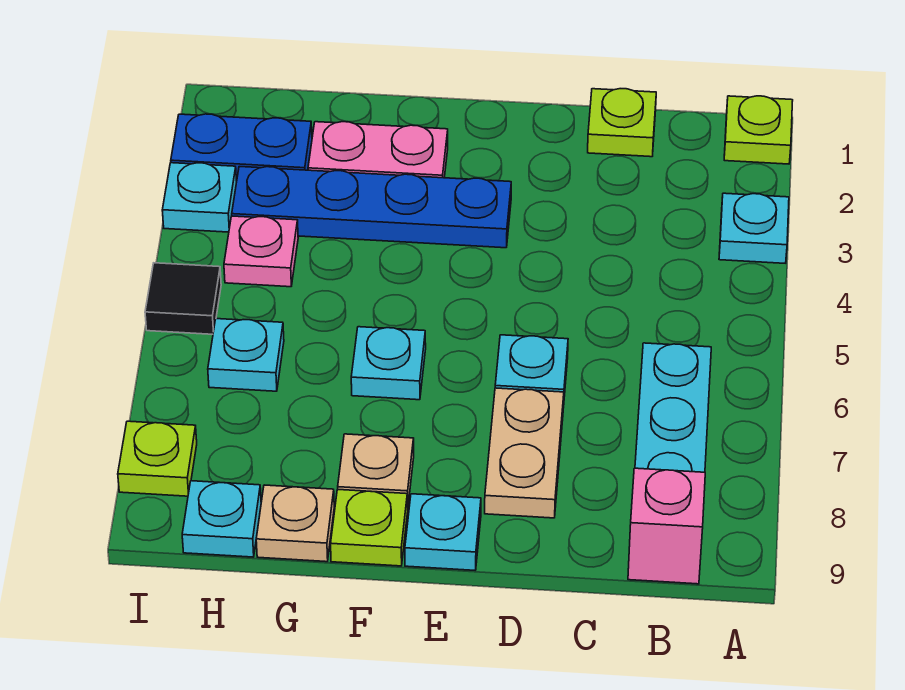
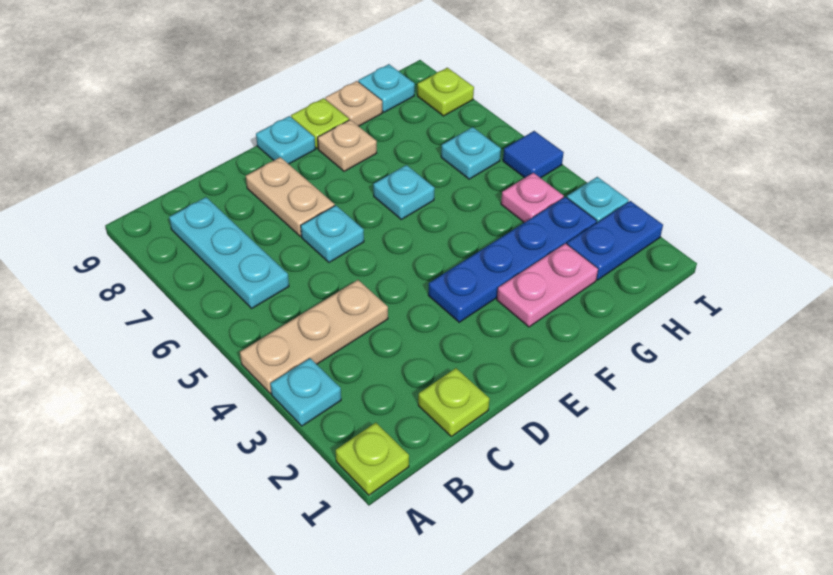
none -> tan plate A4:C4 level 1
pink brick B9 level 1 -> none
black tile I5 level 1 -> blue tile I5 level 1

